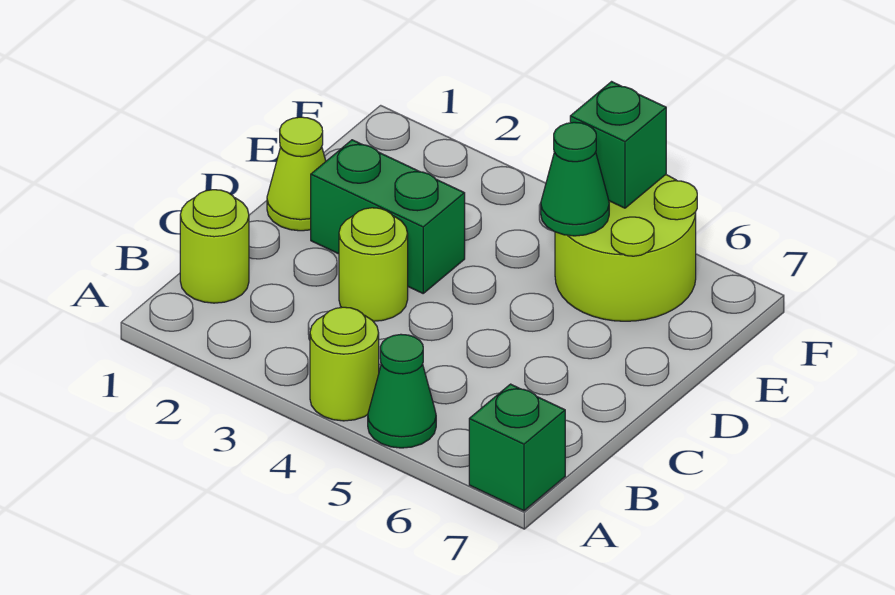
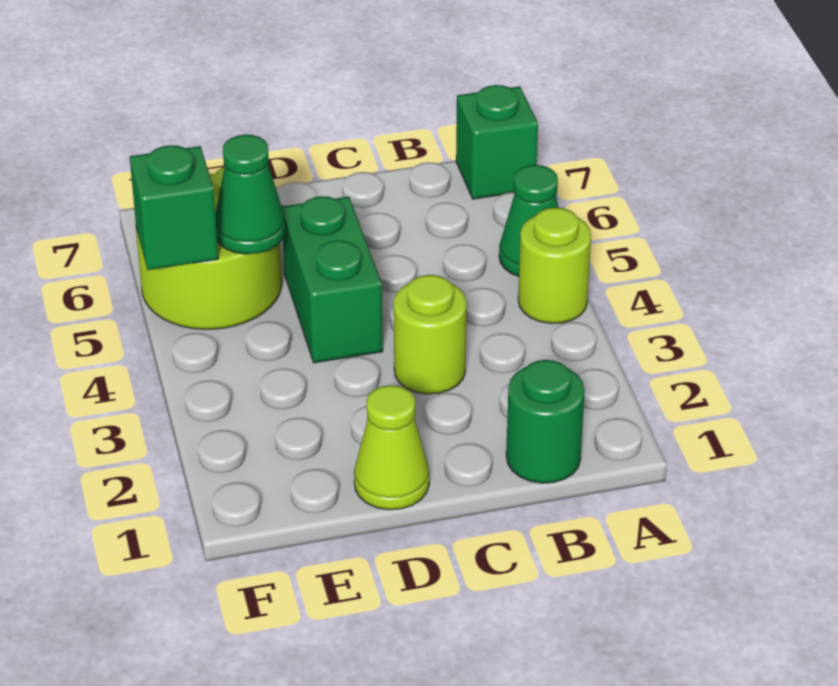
lime round brick B1 level 1 -> green round brick B1 level 1
green brick D2:D3 level 1 -> green brick D4:D5 level 1

